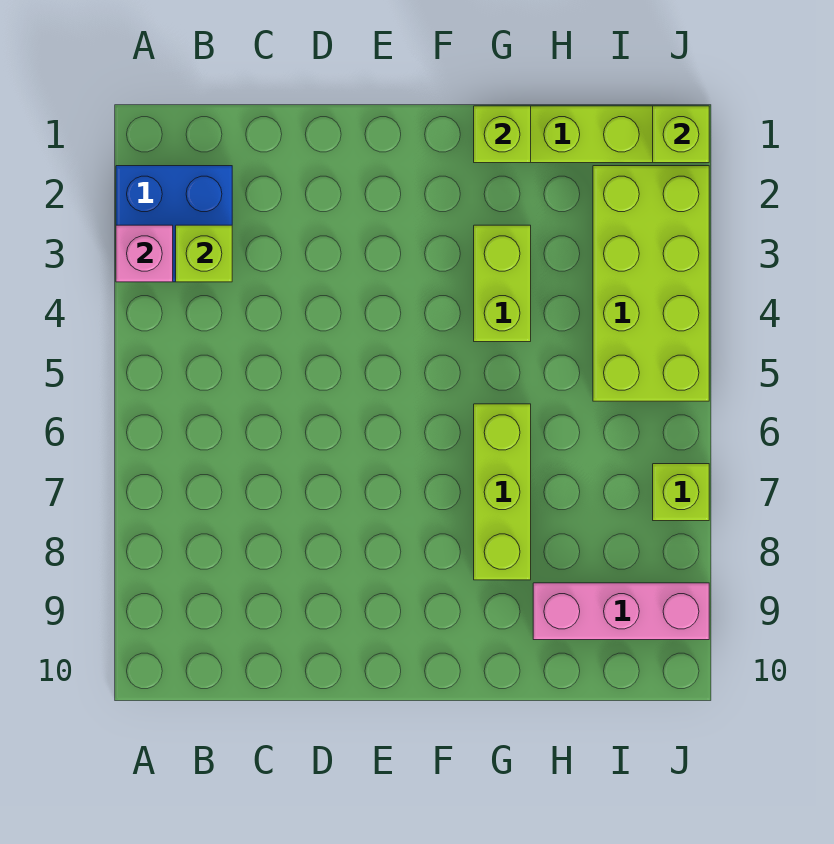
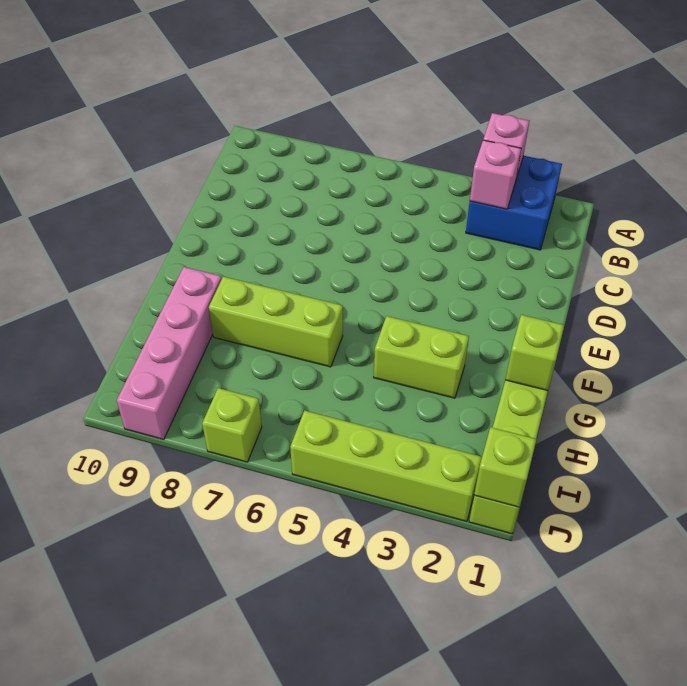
lime brick B3 level 2 -> pink brick B3 level 2
pink brick H9:J9 level 1 -> pink brick G9:J9 level 1
lime brick I2:J5 level 1 -> lime brick J2:J5 level 1

